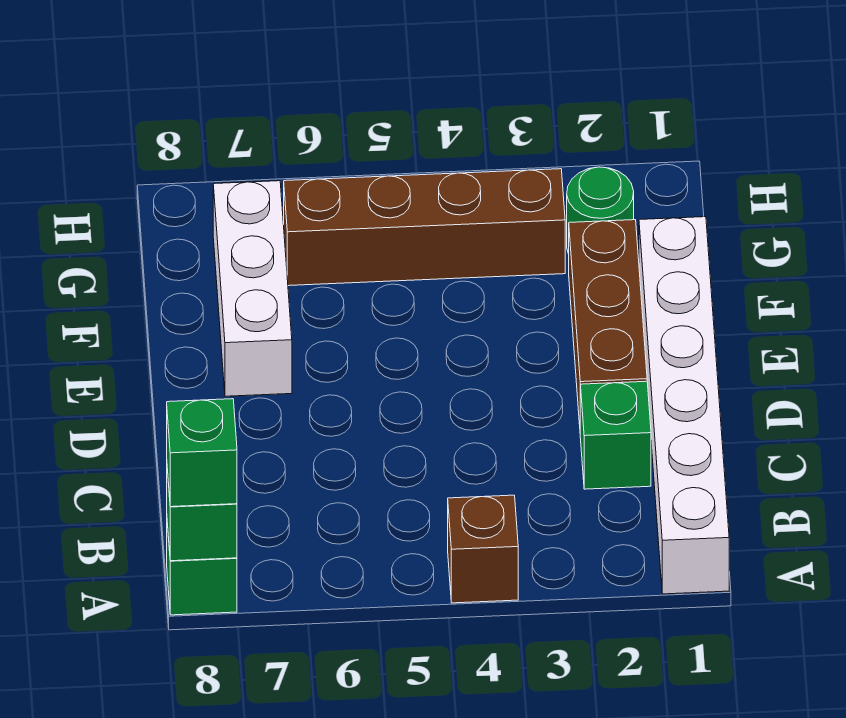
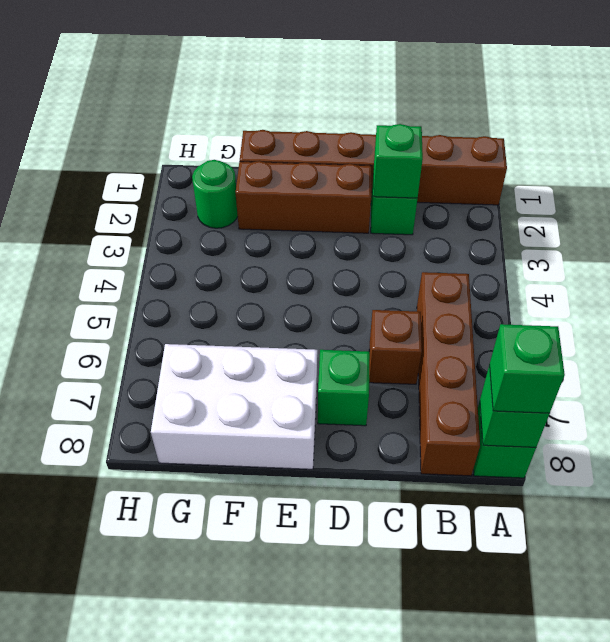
white brick A1:F1 level 1 -> brown brick A1:F1 level 1
brown brick A4 level 1 -> brown brick C6 level 1
none -> green brick C2 level 2
none -> green brick D7 level 1
white brick E7:G7 level 1 -> white brick E7:G8 level 1
brown brick G3:G6 level 1 -> brown brick B5:B8 level 1

